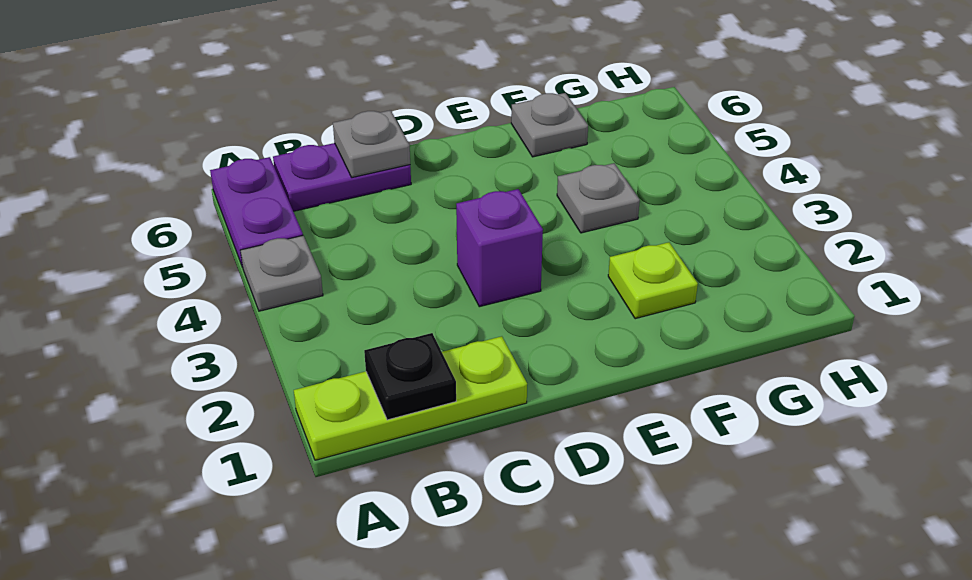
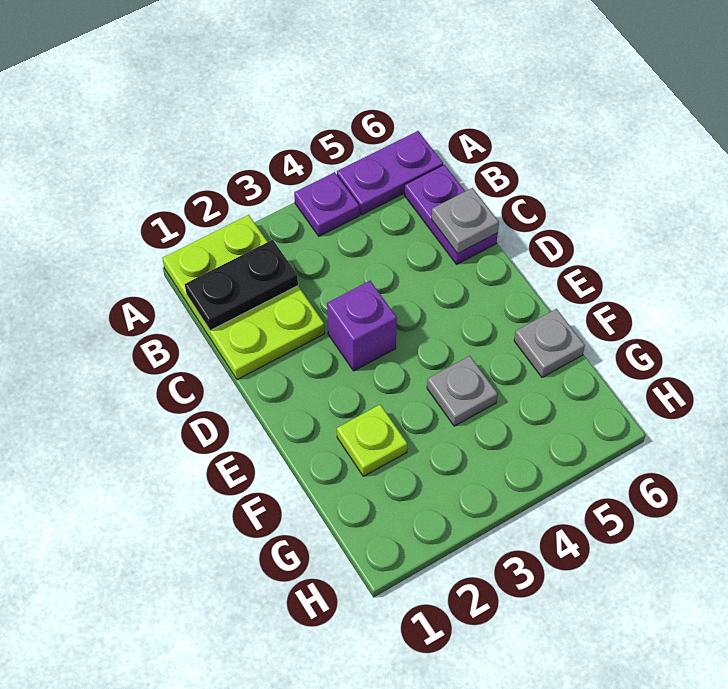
lime plate A1:C1 level 1 -> lime plate A1:C2 level 1
grey plate A4 level 1 -> purple plate A4 level 1
black plate B1 level 2 -> black plate B1:B2 level 2

